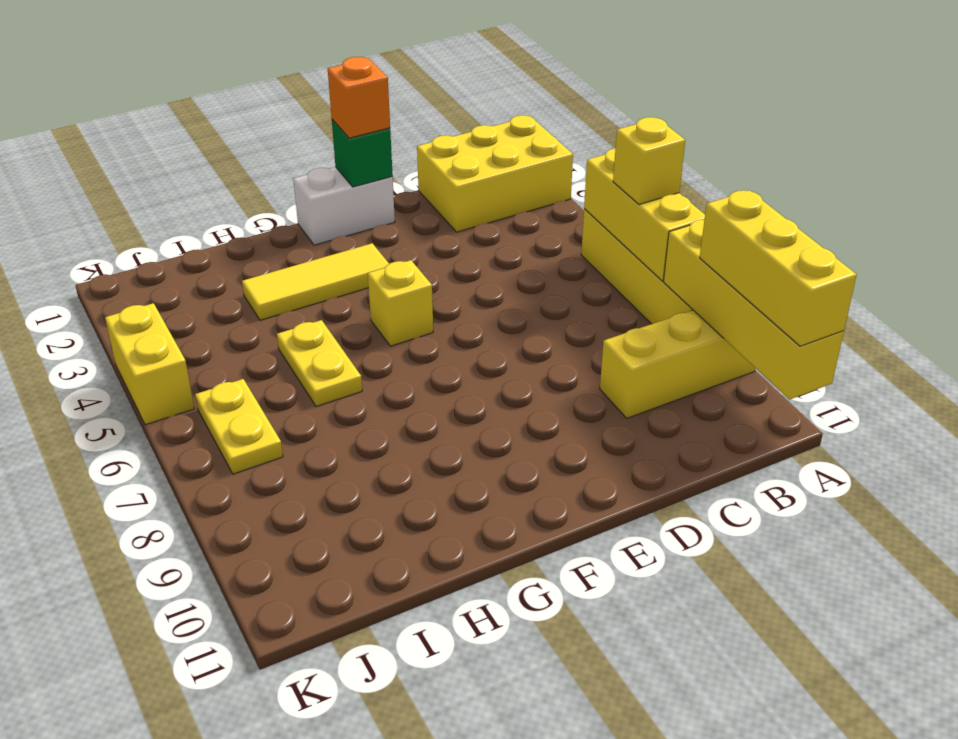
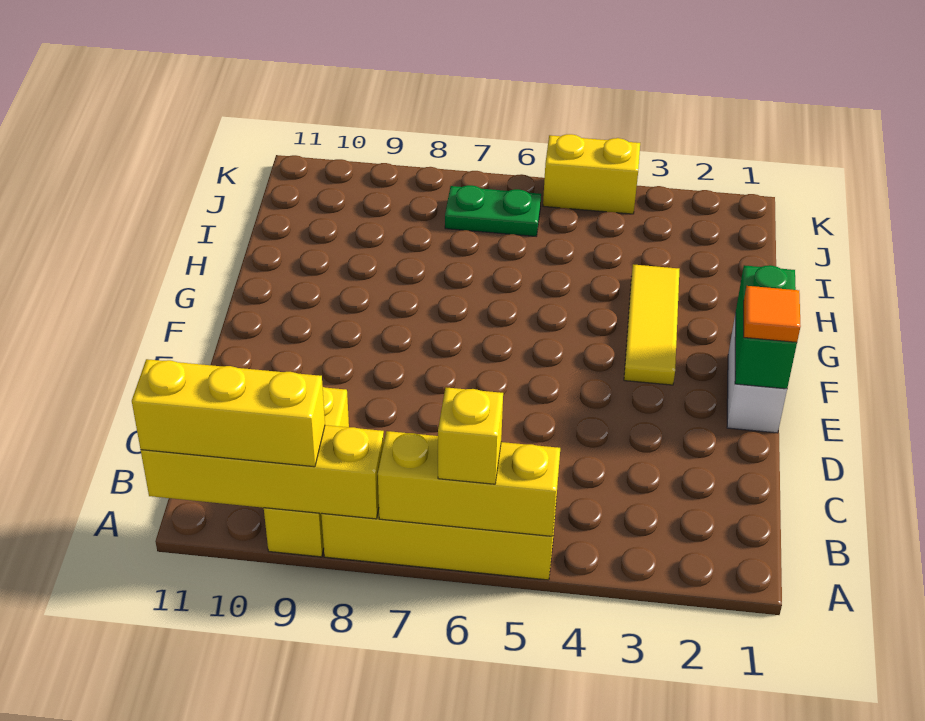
yellow brick A1:C2 level 1 -> none
green brick E1 level 2 -> green brick E1:F1 level 2
orange brick E1 level 3 -> orange tile E1 level 3
yellow brick F5 level 1 -> none
yellow plate H5:H6 level 1 -> none
yellow plate J6:J7 level 1 -> green plate J6:J7 level 1

